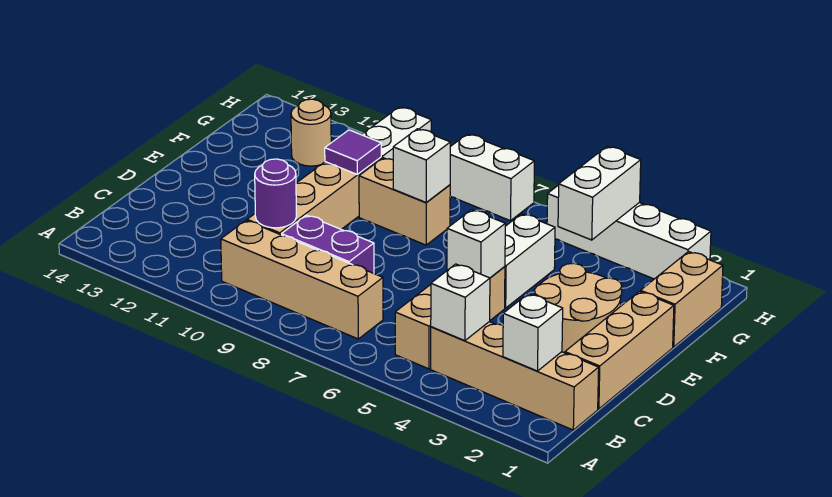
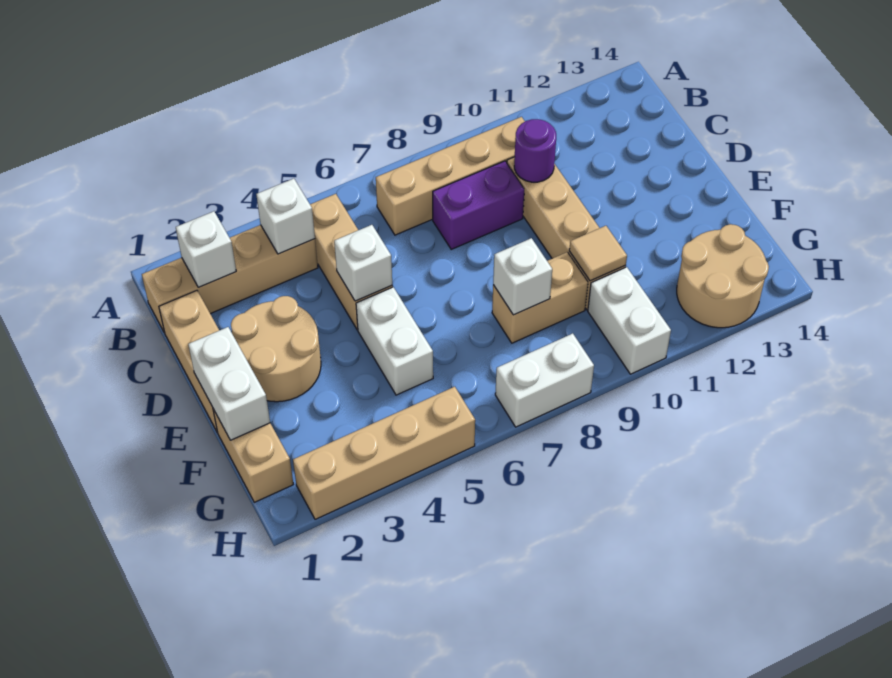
purple tile F10 level 2 -> tan tile F10 level 2
white brick G4:H4 level 2 -> white brick E1:F1 level 2
tan round brick G12 level 1 -> tan round brick G12:H13 level 1
white brick H2:H5 level 1 -> tan brick H2:H5 level 1

